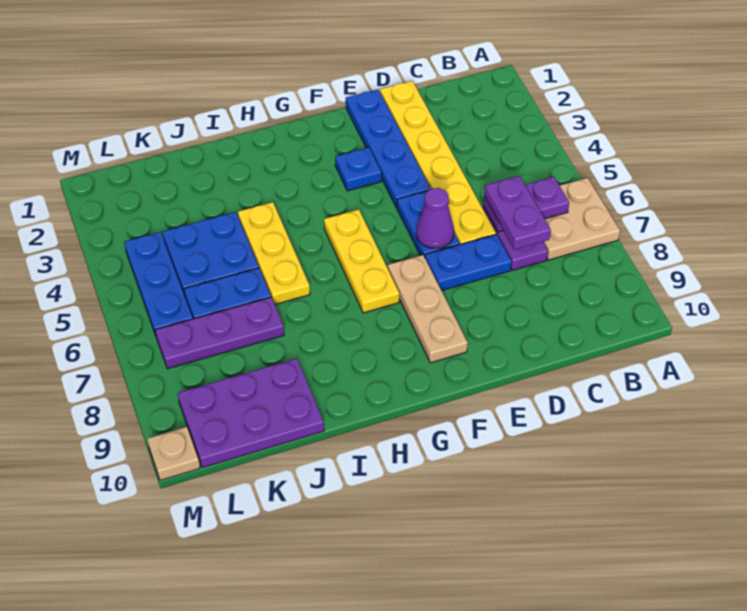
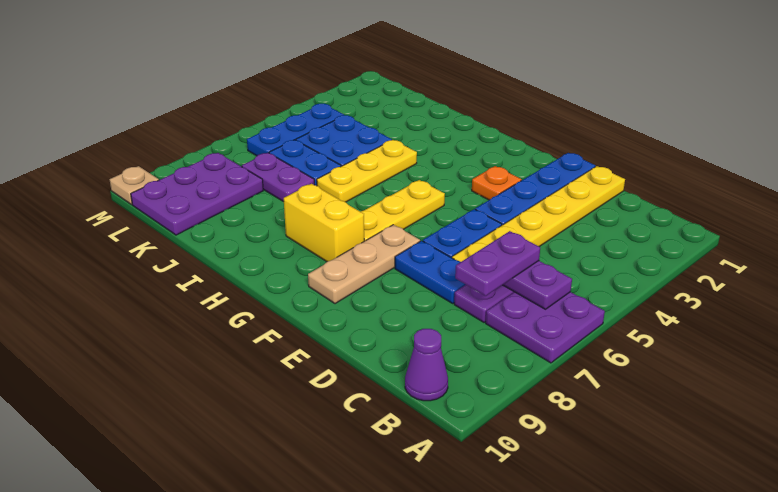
tan plate A6:B7 level 1 -> purple plate A6:B7 level 1
purple cone E6 level 2 -> purple cone B10 level 1
blue plate F3 level 1 -> orange plate F3 level 1
none -> yellow brick G8:H8 level 1
purple plate J7:L7 level 1 -> purple plate J7:K7 level 1
purple plate J9:L10 level 1 -> purple plate K8:L10 level 1

